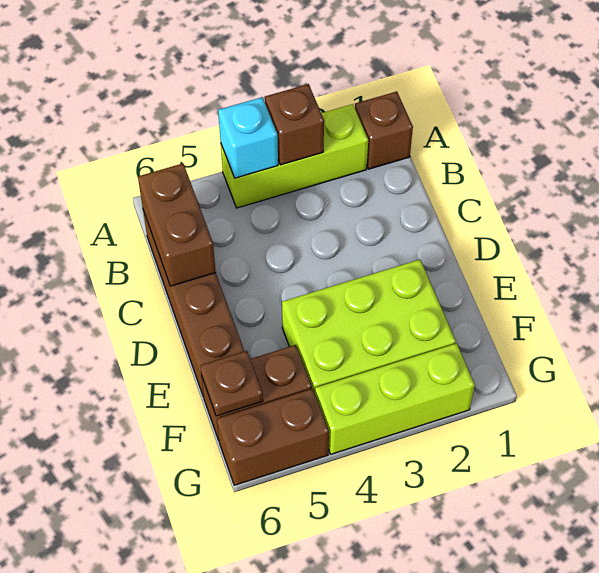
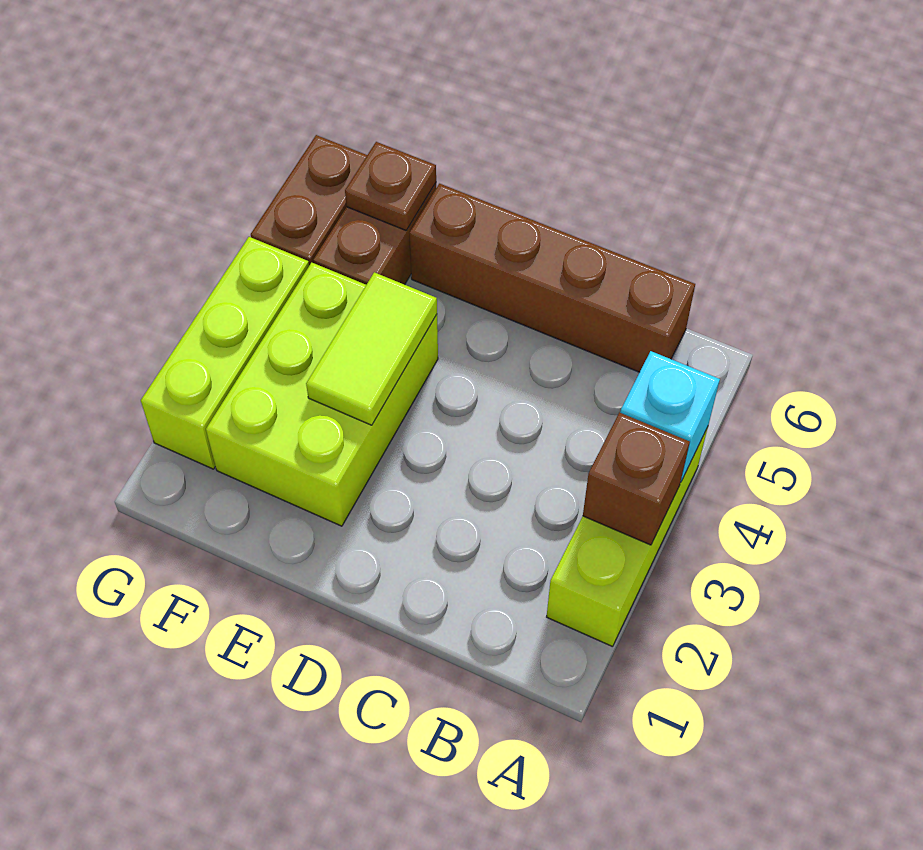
brown brick A1 level 1 -> none
brown brick B6:C6 level 2 -> none
none -> lime tile E3:E4 level 2

